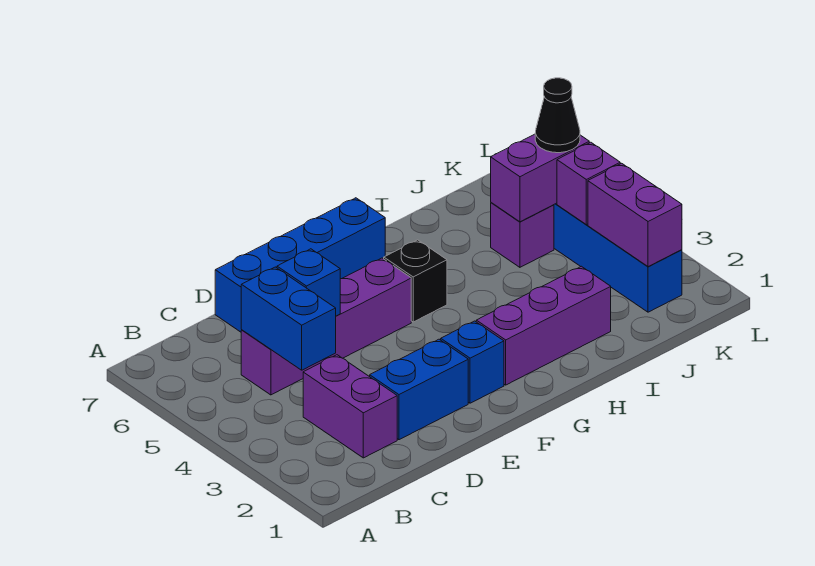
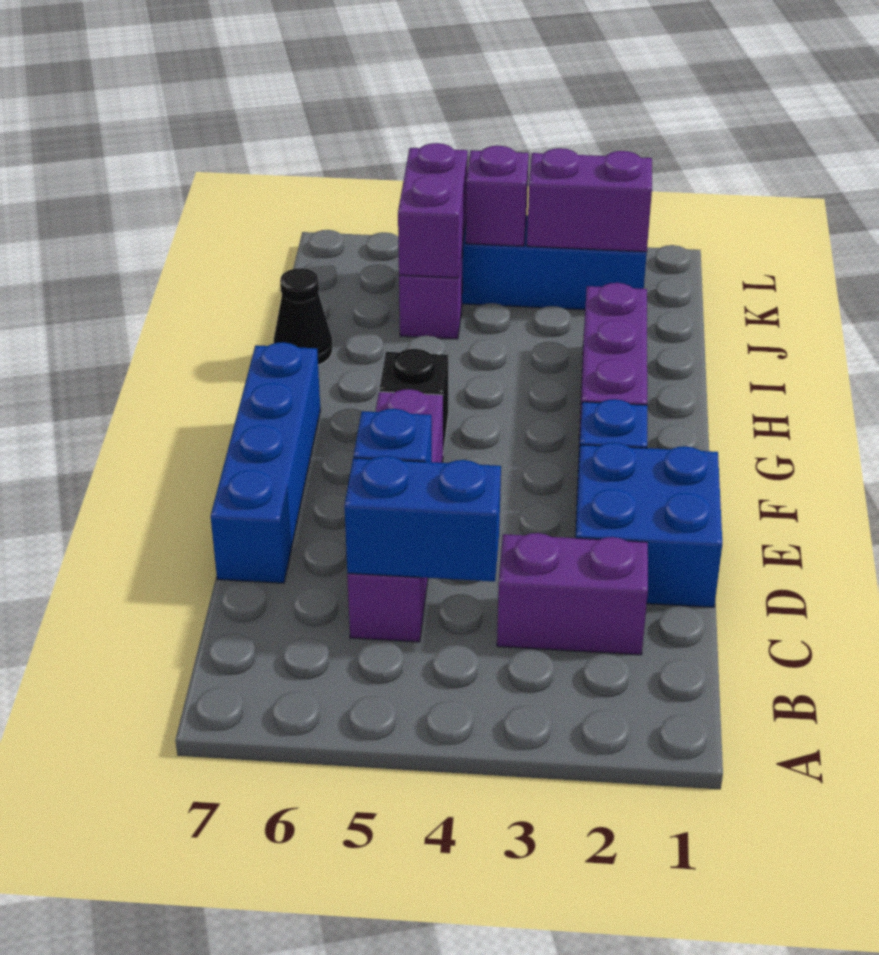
blue brick D2:E2 level 1 -> blue brick D1:E2 level 1
black cone K5 level 3 -> black cone I7 level 1

